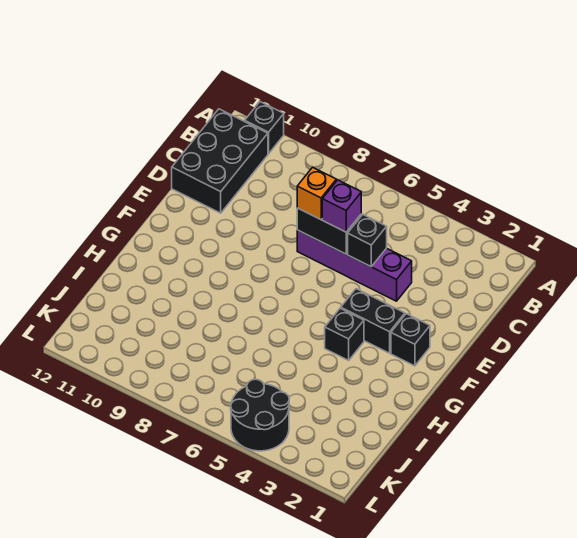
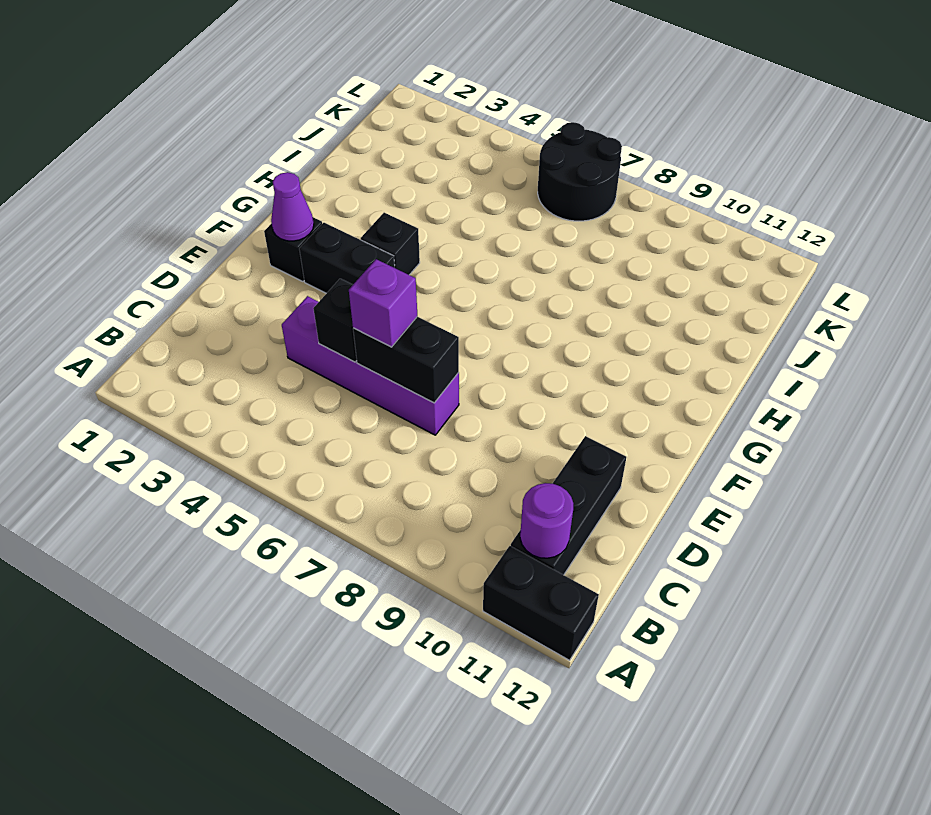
black brick A11 level 1 -> black brick A11:A12 level 1
black brick B11:D12 level 1 -> black brick B11:D11 level 1
none -> purple round brick B11 level 2
orange brick D7 level 3 -> none
none -> purple cone F2 level 2
black round brick K4:L5 level 1 -> black round brick K6:L7 level 1

